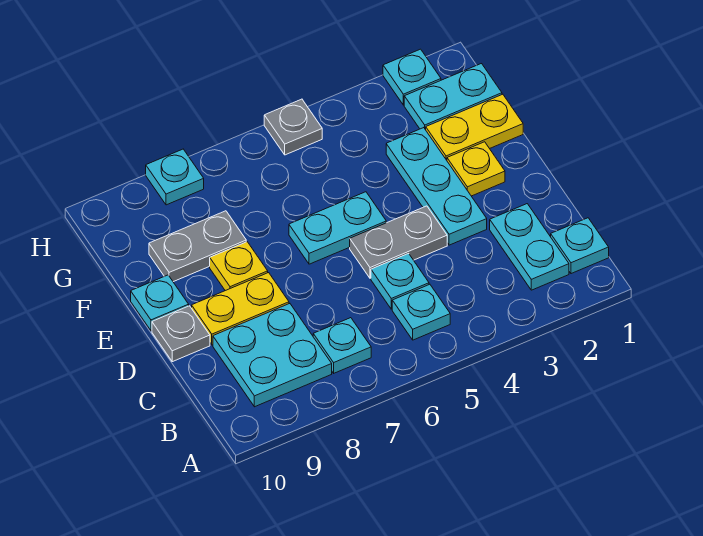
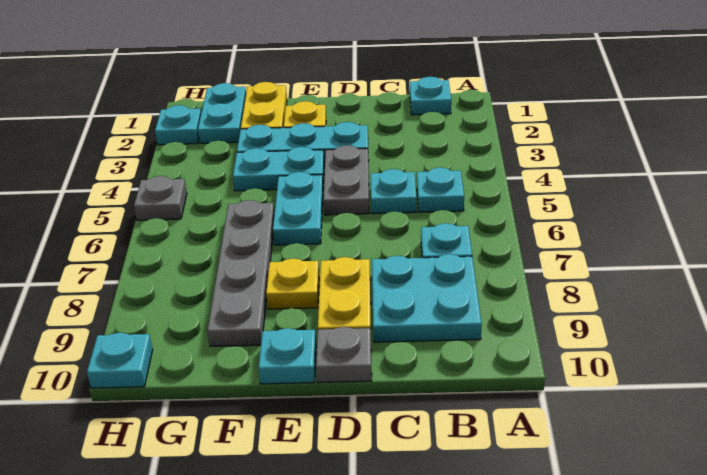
cyan plate B2:C2 level 1 -> cyan plate E4:F4 level 1
grey plate F8:F9 level 1 -> grey plate F6:F9 level 1
cyan plate H8 level 1 -> cyan plate H10 level 1

